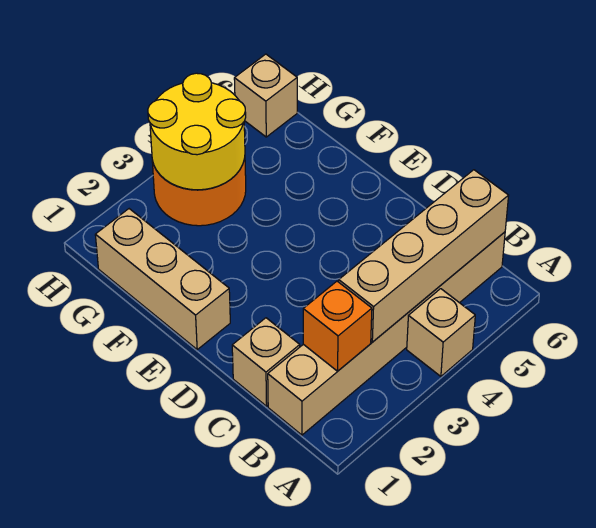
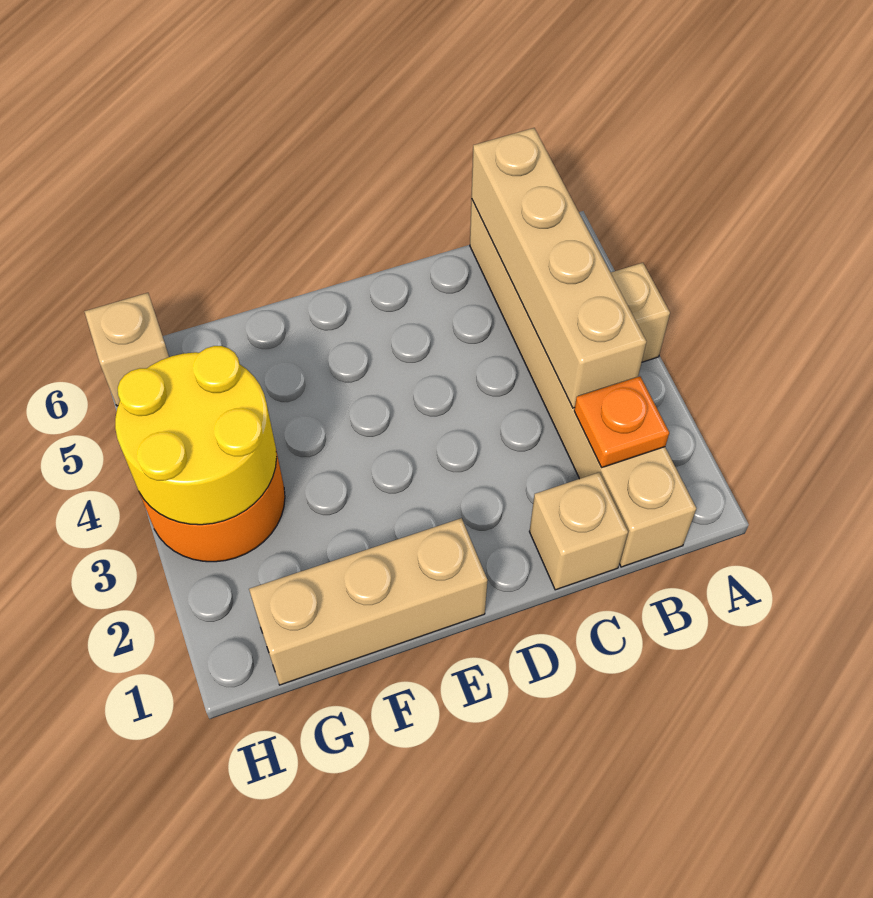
orange brick B2 level 2 -> orange plate B2 level 2

